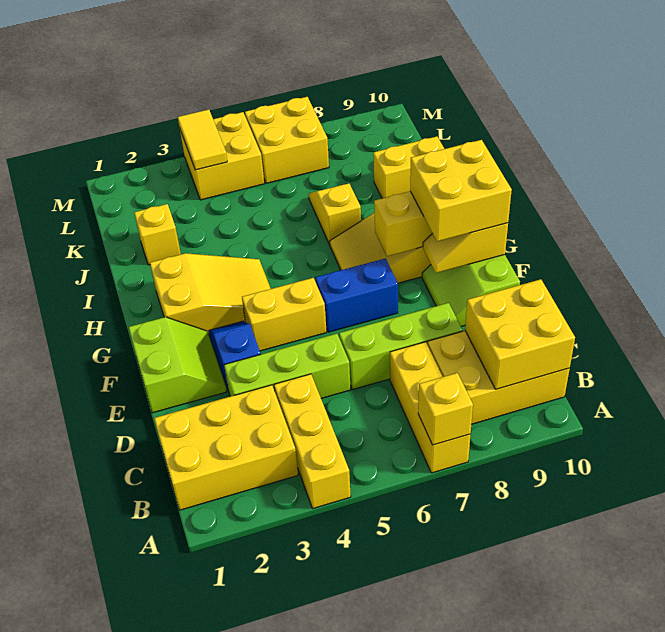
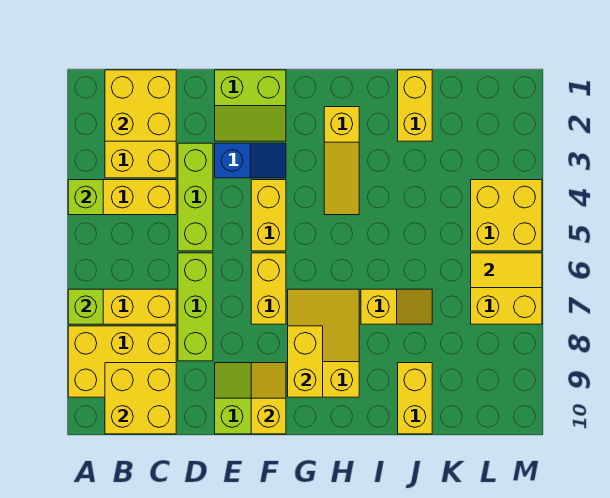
none -> lime brick A4 level 2
yellow brick A7 level 2 -> lime brick A7 level 2
yellow brick B8:C10 level 1 -> yellow brick A8:C9 level 1
blue brick F6:F7 level 1 -> yellow brick F6:F7 level 1
yellow brick F9:G10 level 3 -> yellow brick B1:C2 level 2
yellow slope G2:H4 level 1 top 2 -> yellow slope H2:H4 level 1 top 2
yellow brick J2 level 1 -> yellow brick J1:J2 level 1
yellow tile L4:M4 level 2 -> yellow tile L6:M6 level 2

